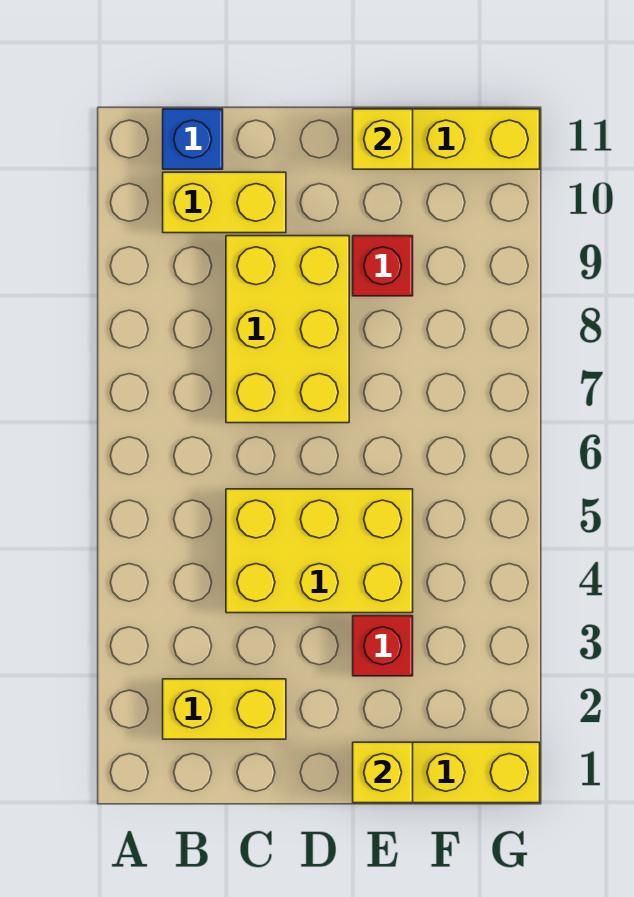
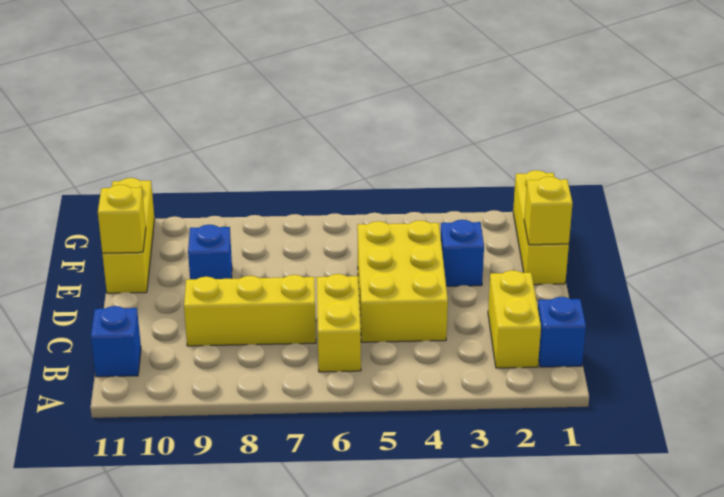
none -> blue brick B1 level 1
yellow brick B10:C10 level 1 -> yellow brick B6:C6 level 1
yellow brick C7:D9 level 1 -> yellow brick C7:C9 level 1
red brick E3 level 1 -> blue brick E3 level 1
red brick E9 level 1 -> blue brick E9 level 1

